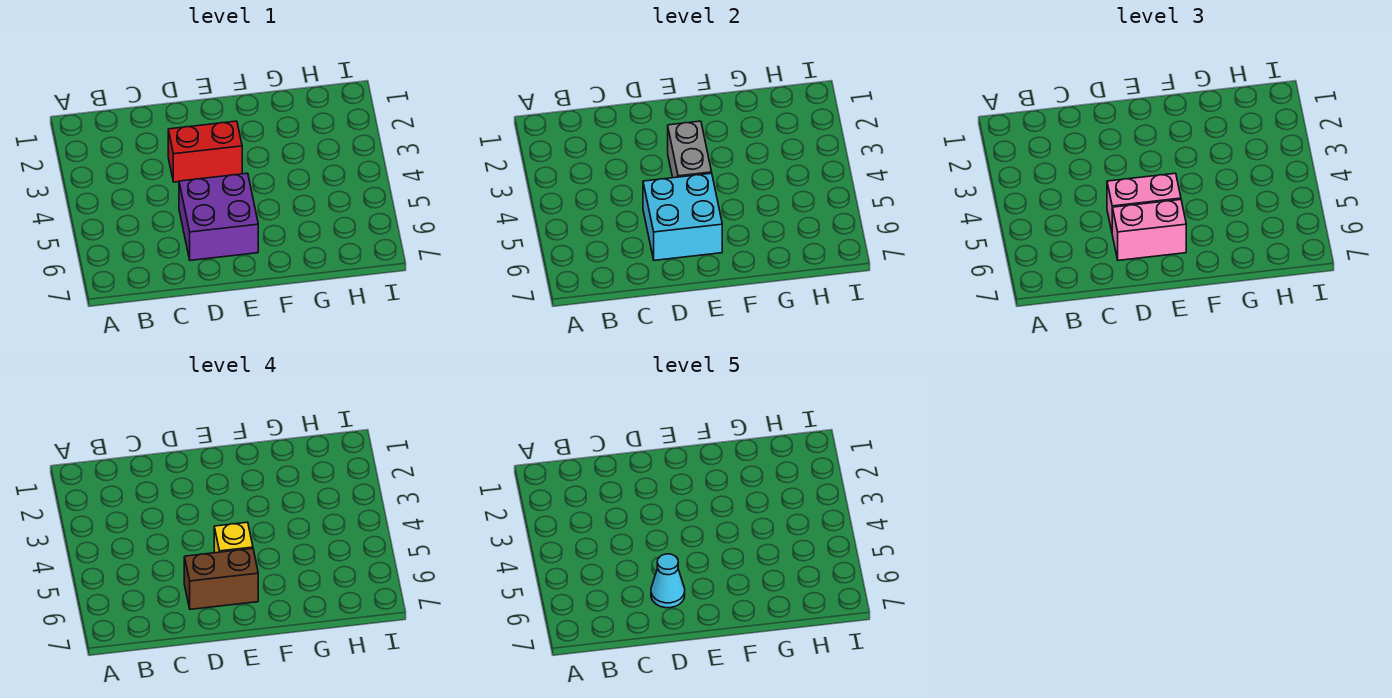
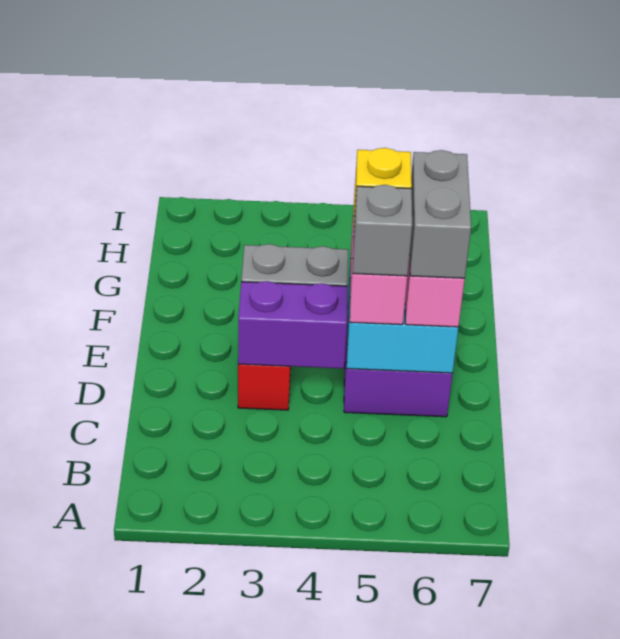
none -> purple brick D3:D4 level 2
none -> grey brick D5 level 4
brown brick D6:E6 level 4 -> grey brick D6:E6 level 4
cyan cone D6 level 5 -> none

